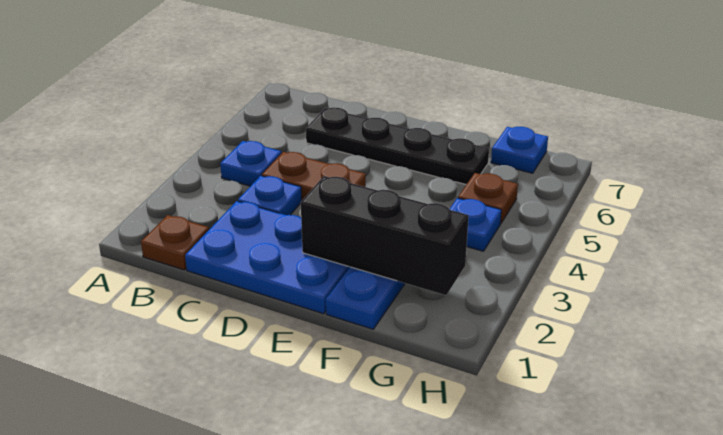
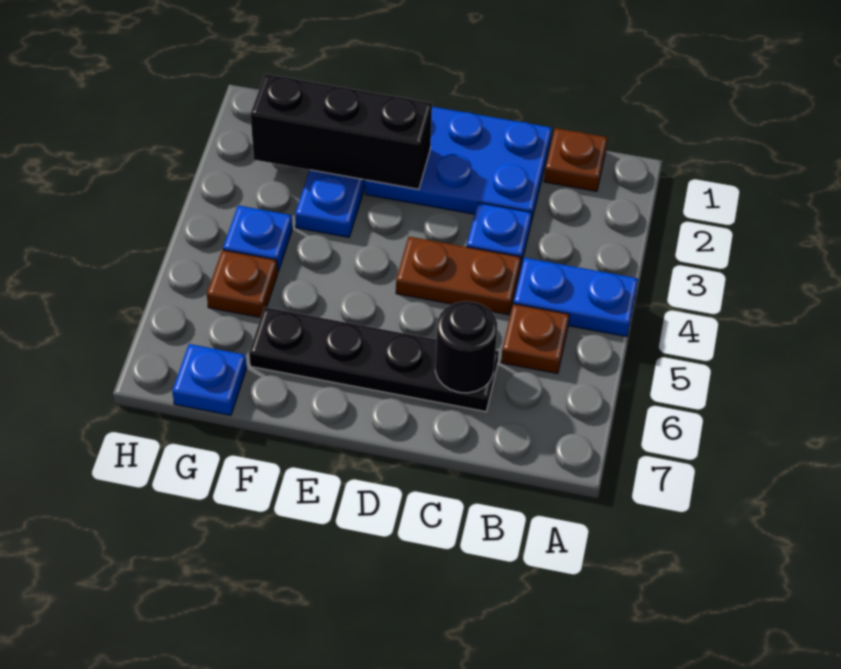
blue plate B4 level 1 -> blue plate A4:B4 level 1
none -> brown plate B5 level 1
none -> black round brick C6 level 2

